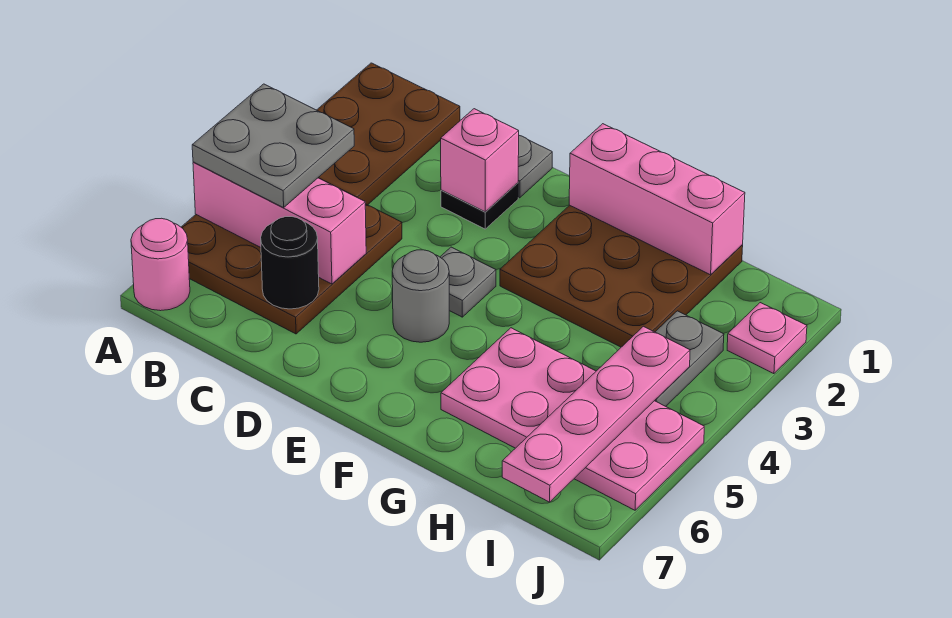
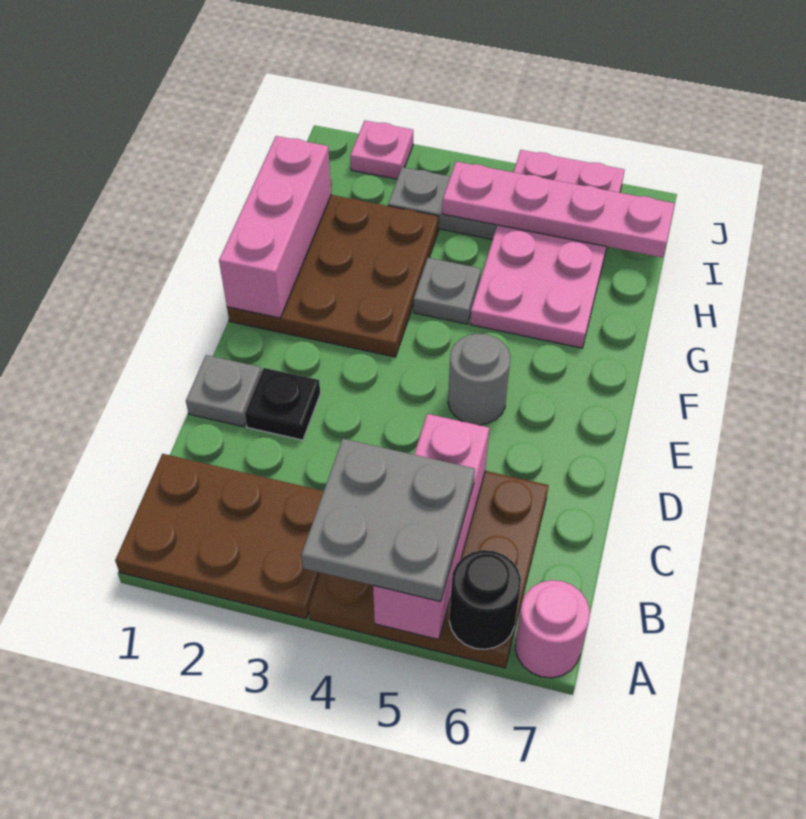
black round brick C6 level 2 -> black round brick A6 level 2
pink brick D2 level 2 -> none
grey plate E4 level 1 -> grey plate G4 level 1

